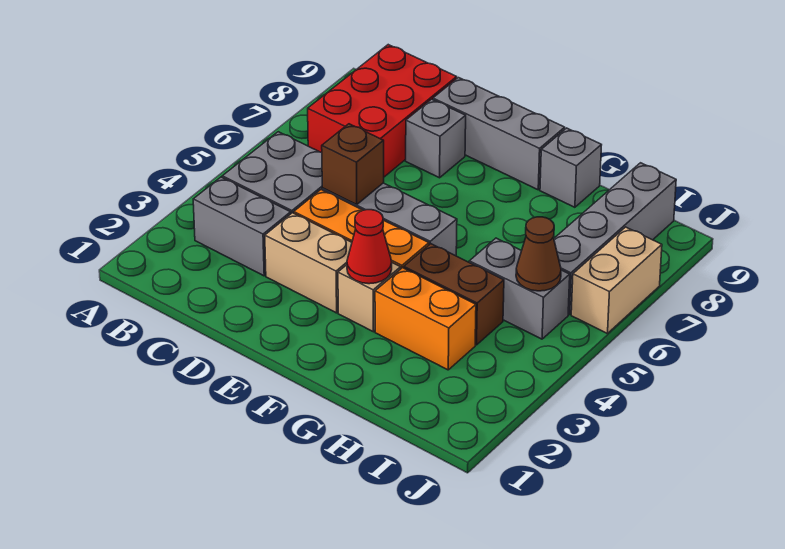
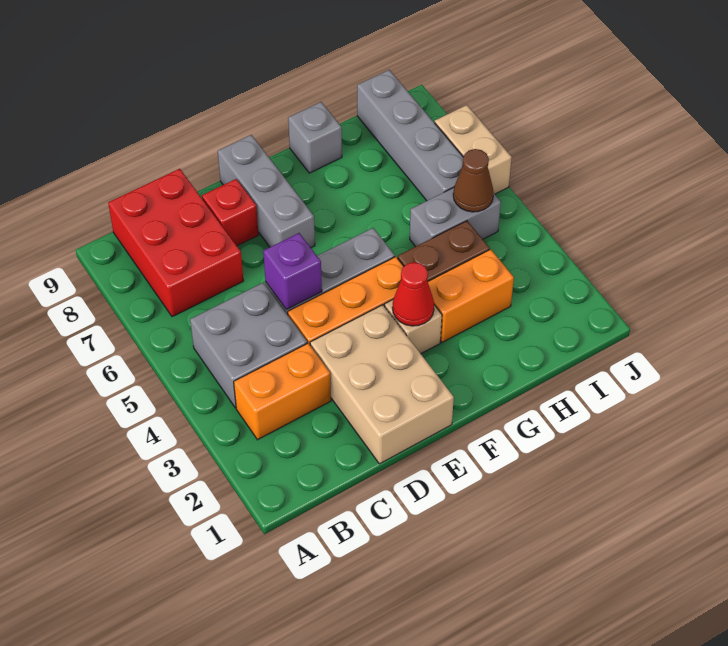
grey brick B3:C3 level 1 -> orange brick B3:C3 level 1
tan brick D3:E3 level 1 -> tan brick D1:E3 level 1
brown brick D5 level 2 -> purple brick D5 level 2
grey brick D8 level 1 -> red brick D8 level 1
grey brick D9:F9 level 1 -> grey brick E7:E9 level 1

